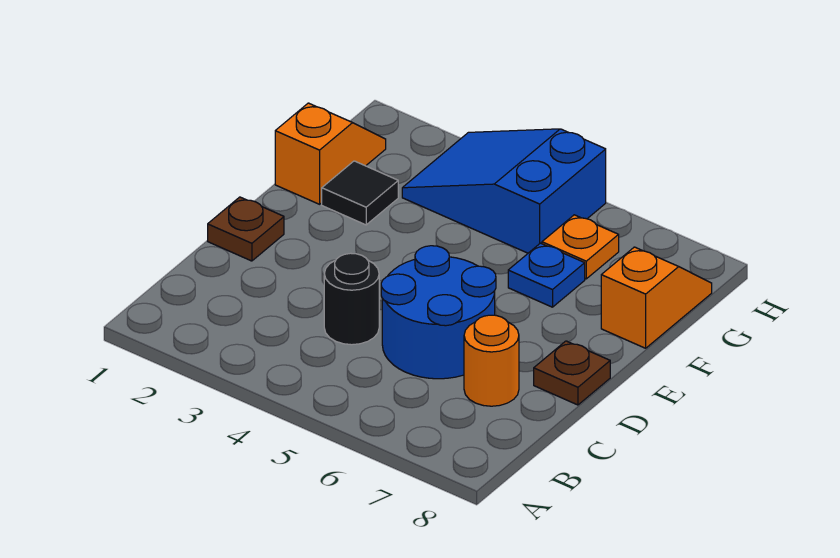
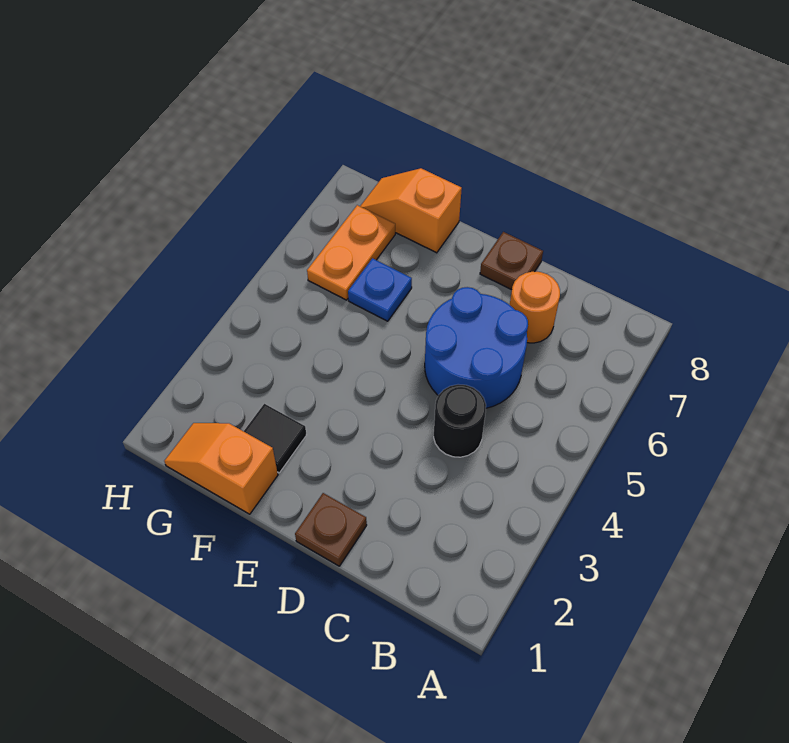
blue slope G3:H5 level 1 top 5 -> none
orange plate G6 level 1 -> orange plate G6:G7 level 1

